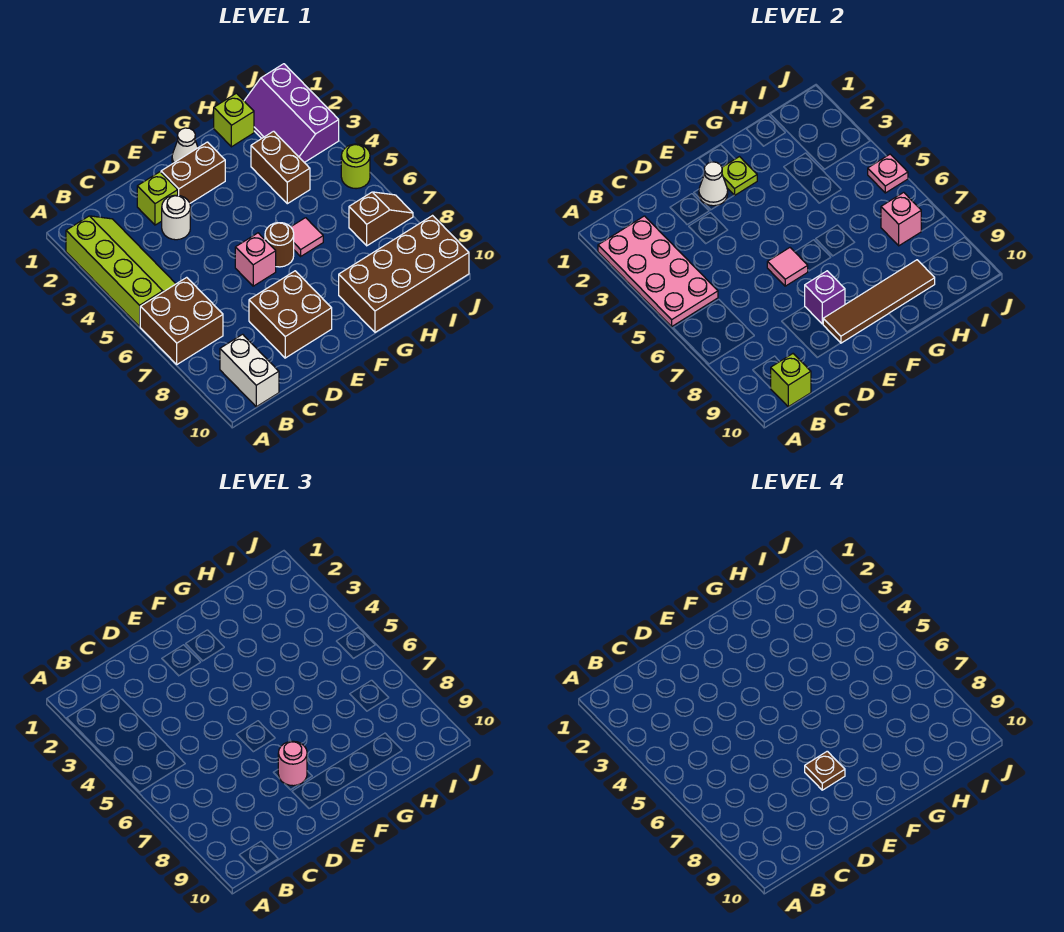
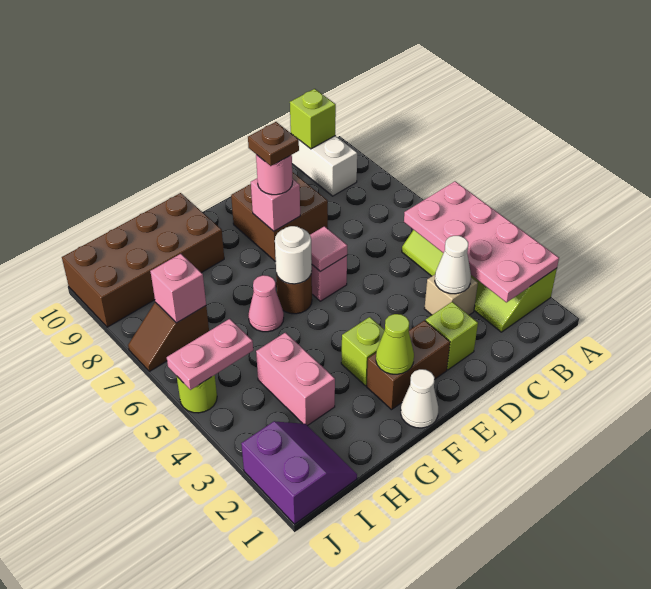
brown brick A6:B7 level 1 -> none
none -> tan brick C3 level 1
white round brick D3 level 1 -> white round brick F6 level 2
white cone E2 level 2 -> white cone C3 level 2
purple brick E8 level 2 -> pink brick E8 level 2
brown tile E9:H9 level 2 -> none
lime plate F2 level 2 -> lime cone F2 level 2
pink tile G6 level 1 -> pink cone G6 level 1
lime brick H1 level 1 -> lime brick F3 level 1
brown brick H3:H4 level 1 -> pink brick H3:H4 level 1
purple slope I1:J3 level 1 top J -> purple slope I1:J2 level 1 top J
pink plate J5 level 2 -> pink plate I5:J5 level 2

